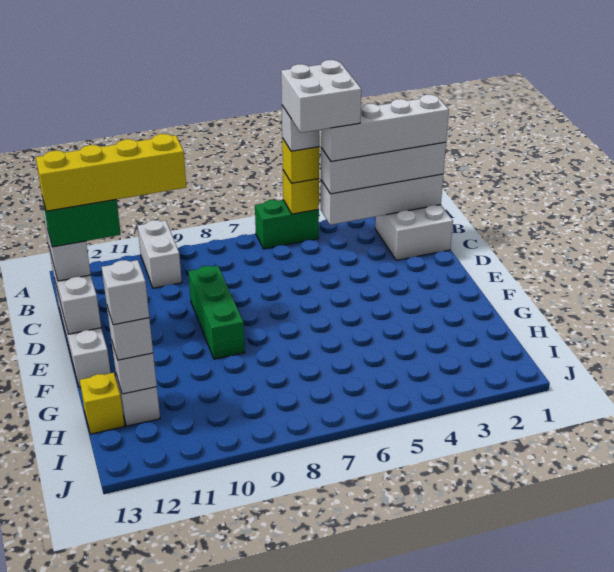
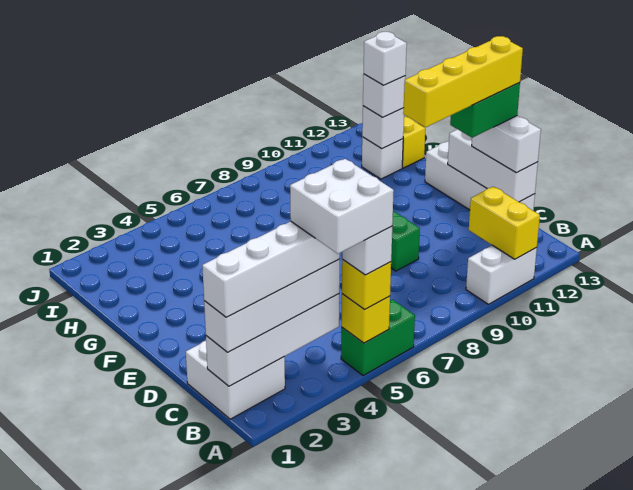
white brick A10:B10 level 1 -> white brick A10:A11 level 1
none -> yellow brick A11:B11 level 2

